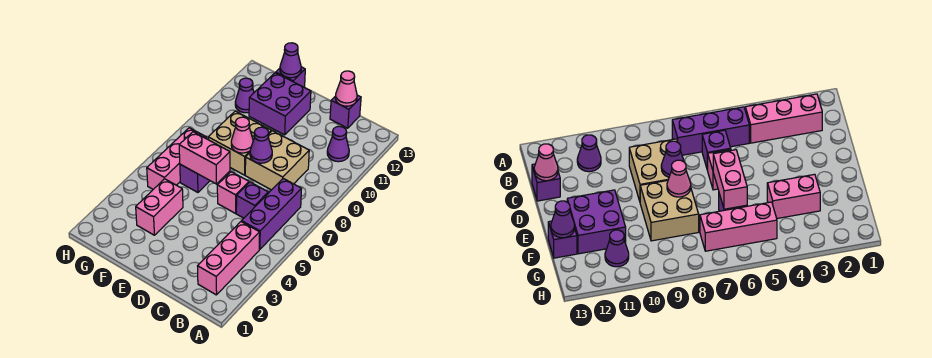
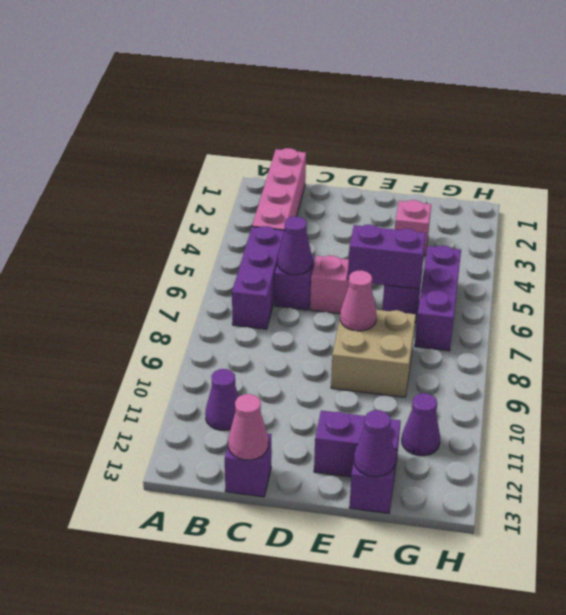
pink brick B2:B4 level 1 -> pink brick B1:B4 level 1
tan brick C8:D9 level 1 -> none
purple cone D8 level 2 -> purple cone C6 level 2
pink brick E6:F6 level 2 -> purple brick E6:F6 level 2
purple brick E11:F12 level 1 -> purple brick E12:F12 level 1
pink brick F3:F4 level 1 -> pink brick F3 level 1
pink brick G5:G7 level 1 -> purple brick G5:G7 level 1

